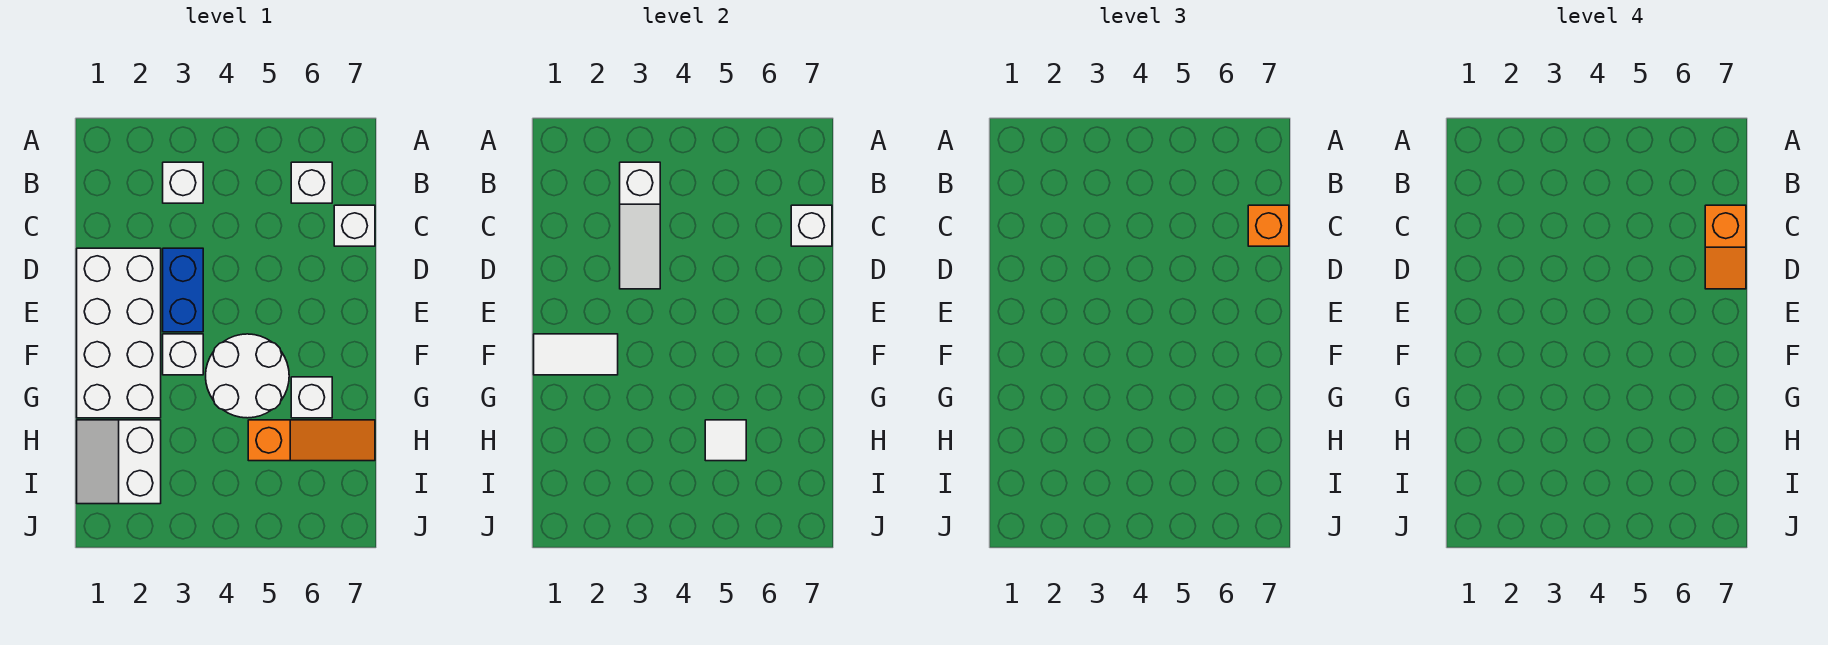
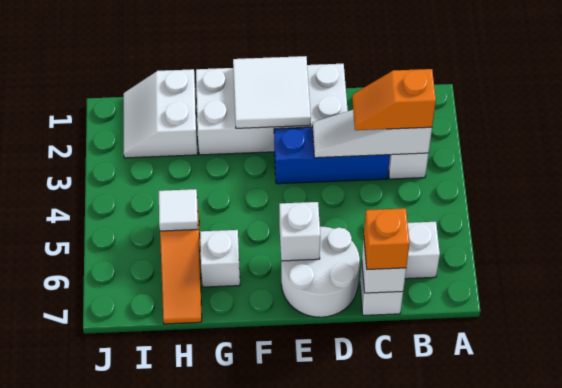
orange slope C7:D7 level 4 top C -> orange slope B3:C3 level 3 top B
blue brick D3:E3 level 1 -> blue brick C3:E3 level 1
white tile F1:F2 level 2 -> white tile E1:F2 level 2
white brick F3 level 1 -> white brick E6 level 2
white round brick F4:G5 level 1 -> white round brick D6:E7 level 1
white slope H1:I2 level 1 top 2 -> white slope H1:I2 level 1 top H

